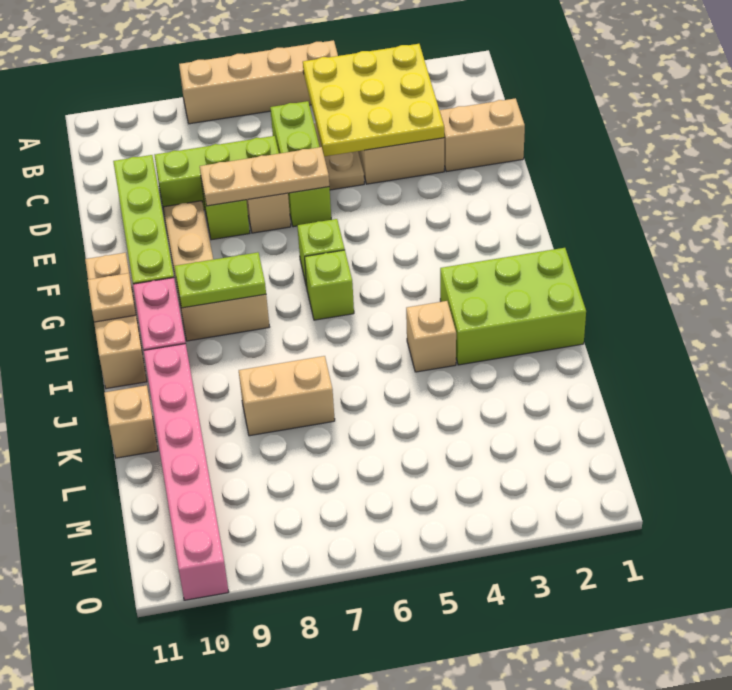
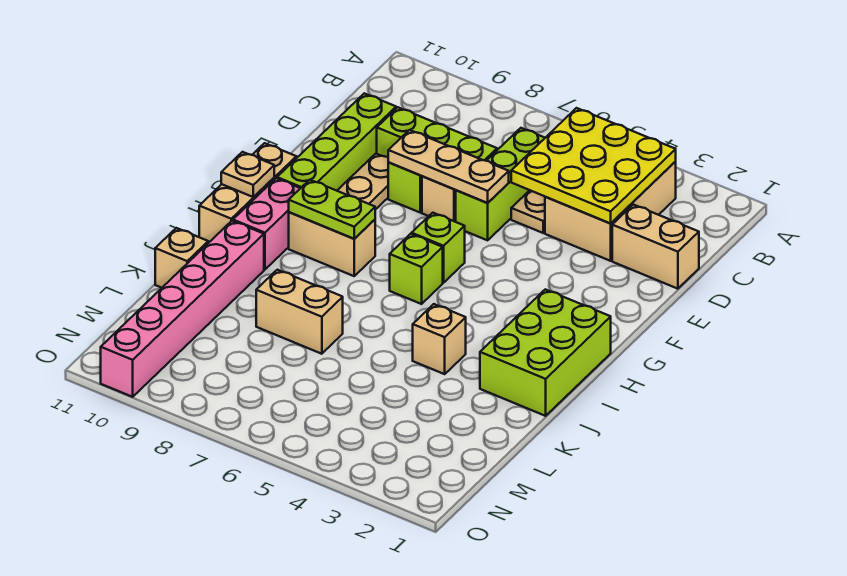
tan brick A5:A8 level 1 -> none
lime brick I1:J3 level 1 -> lime brick H1:J2 level 1

